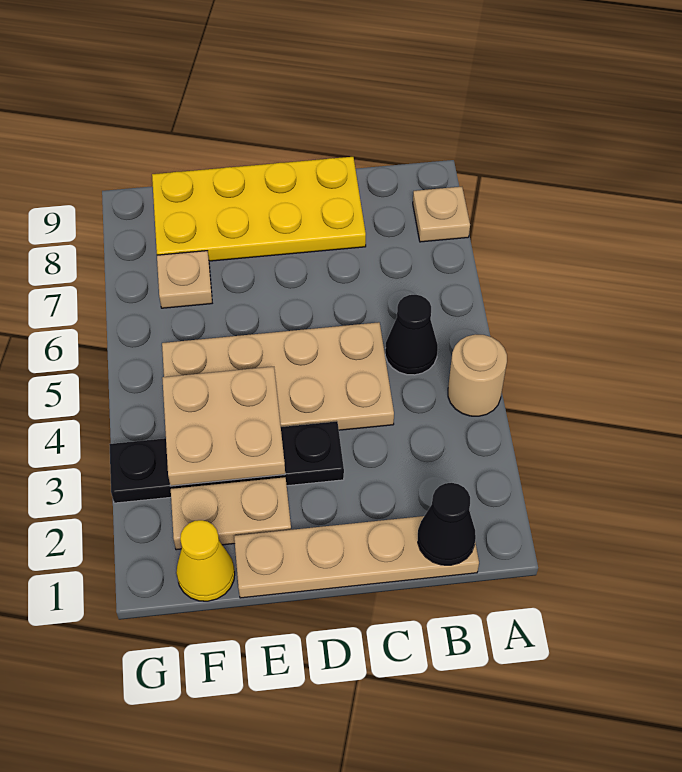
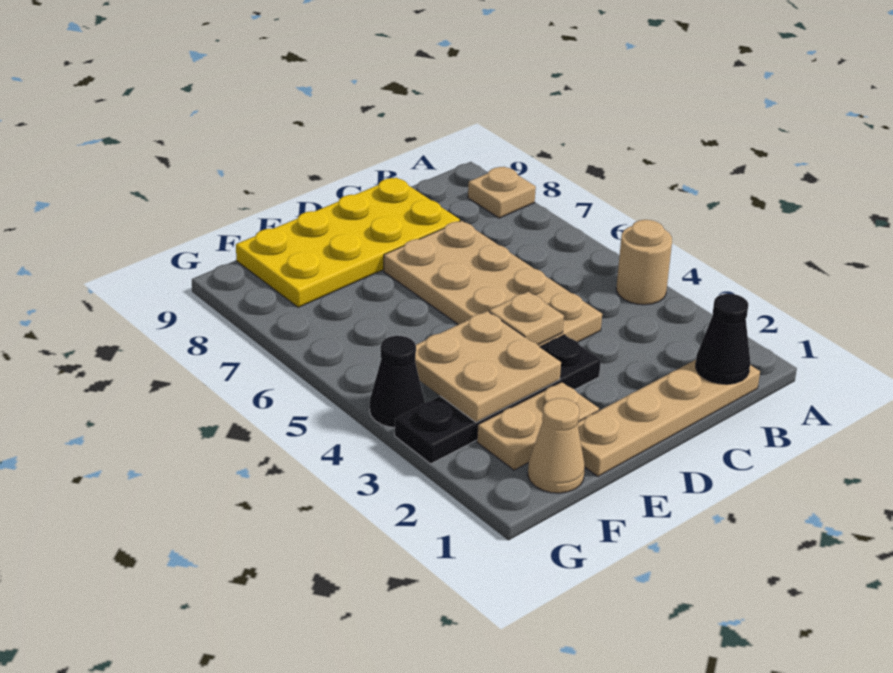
black cone B5 level 1 -> black cone G4 level 1
tan plate C4:F5 level 1 -> tan plate C4:D7 level 1
yellow cone F1 level 1 -> tan cone F1 level 1
tan plate F7 level 1 -> tan plate D4 level 2

